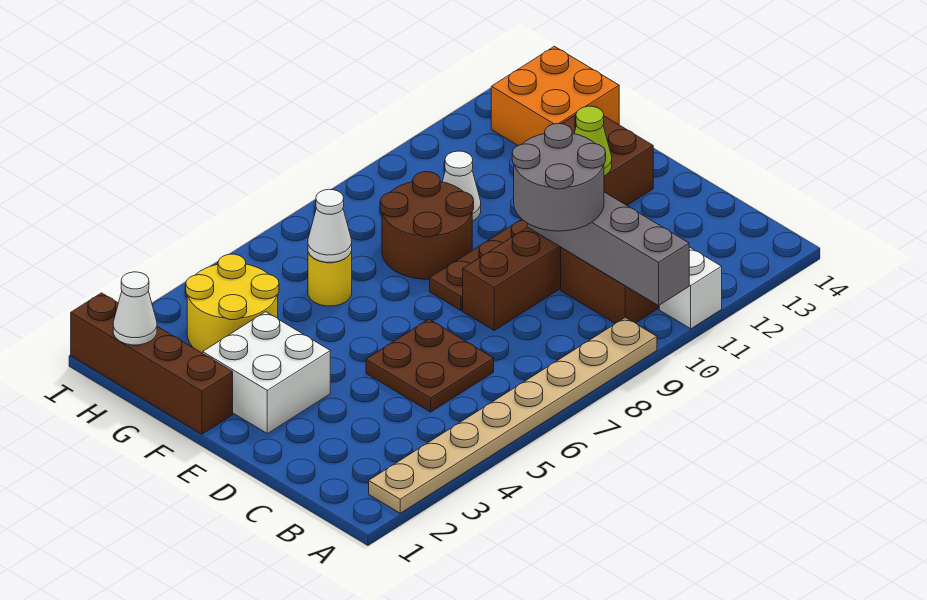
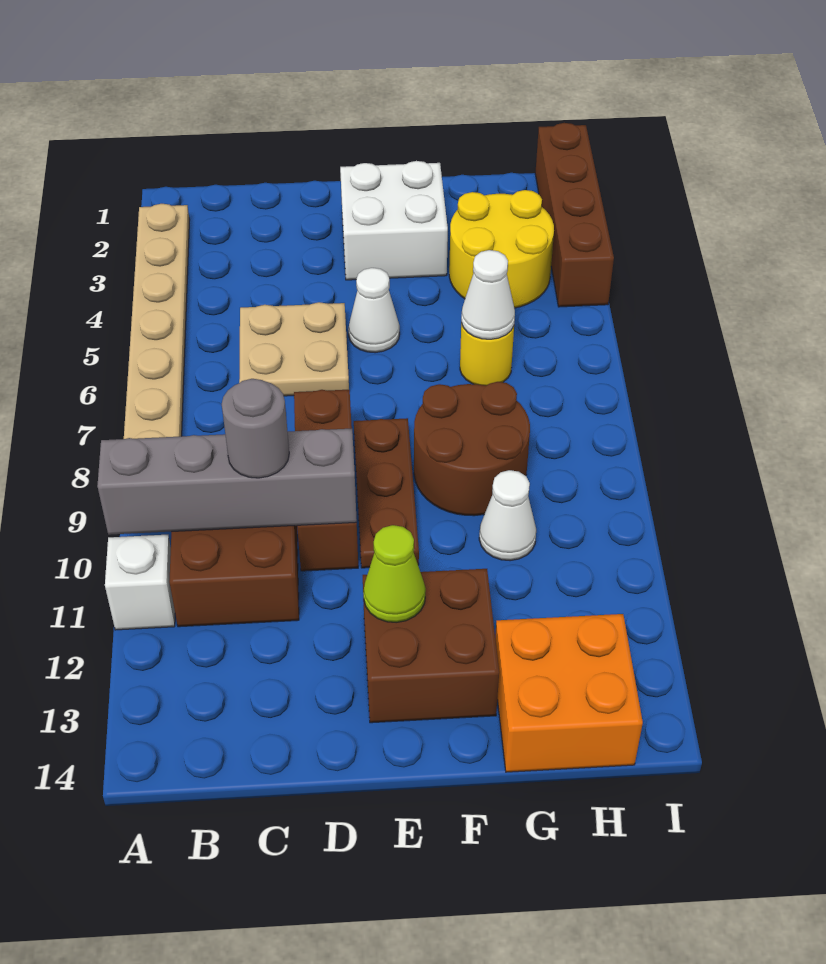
brown plate C5:D6 level 1 -> tan plate C5:D6 level 1
grey round brick C9:D10 level 3 -> grey round brick C10 level 3
brown brick F1:I1 level 1 -> brown brick I1:I4 level 1
white cone H1 level 2 -> white cone E5 level 1

